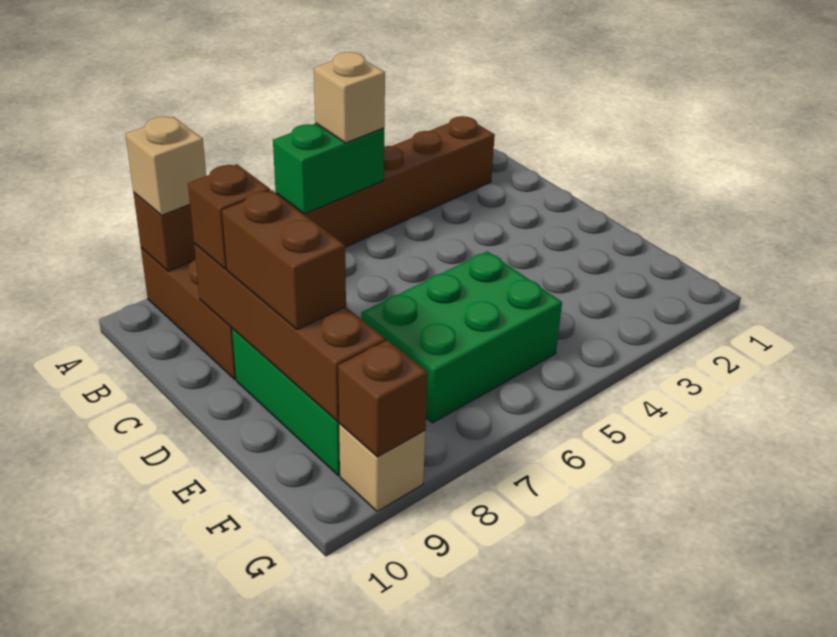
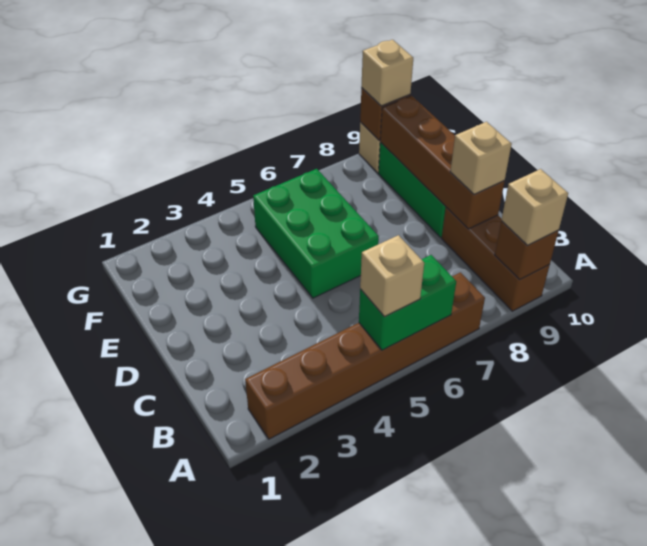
brown brick C9 level 3 -> tan brick C9 level 3
brown brick D9:E9 level 3 -> none
green brick E5:F7 level 1 -> green brick D5:F6 level 1
none -> tan brick G9 level 3

